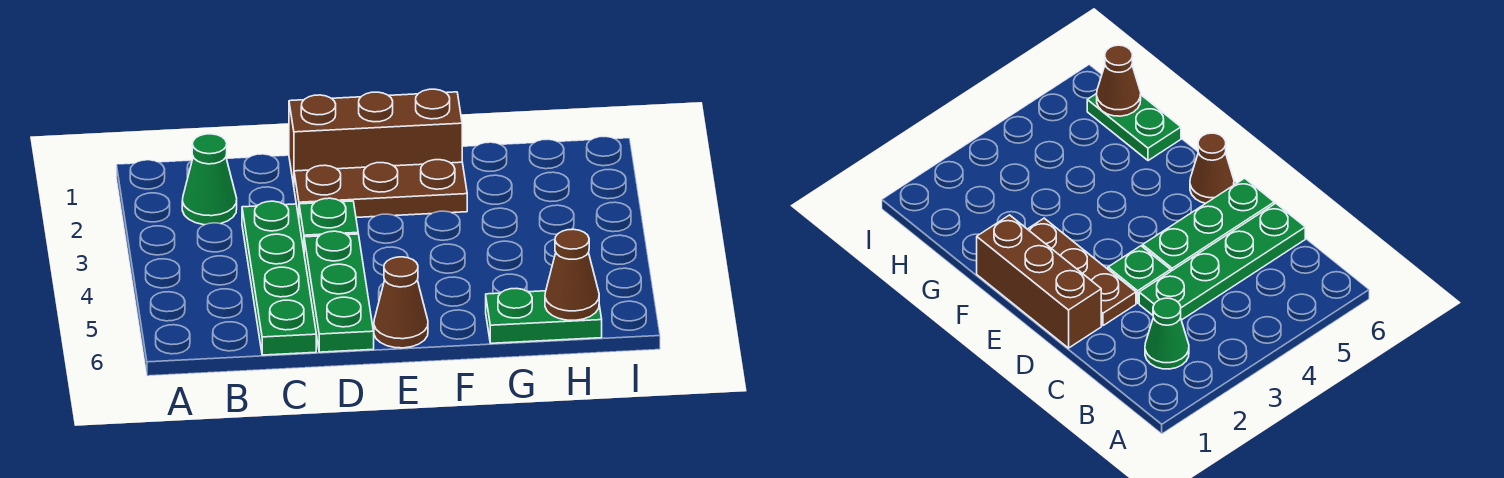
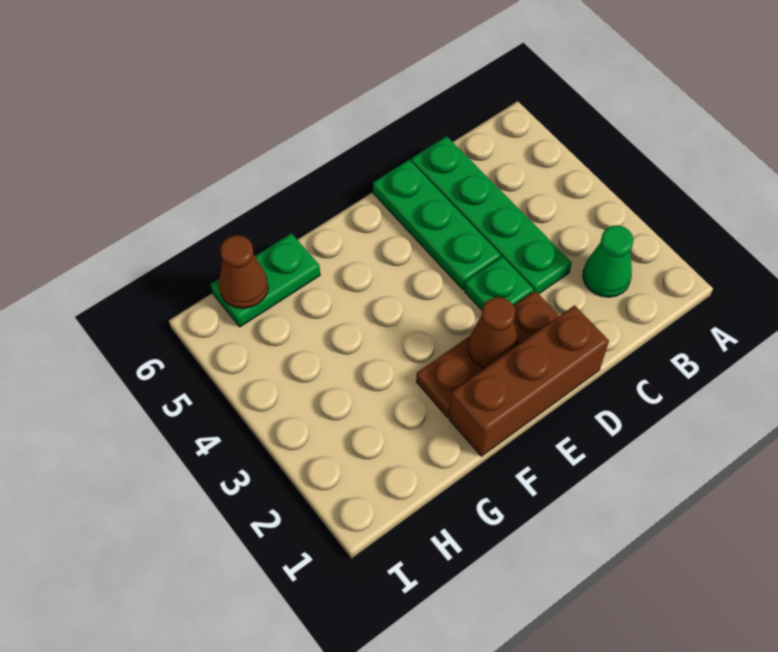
brown cone E6 level 1 -> brown cone E2 level 2

